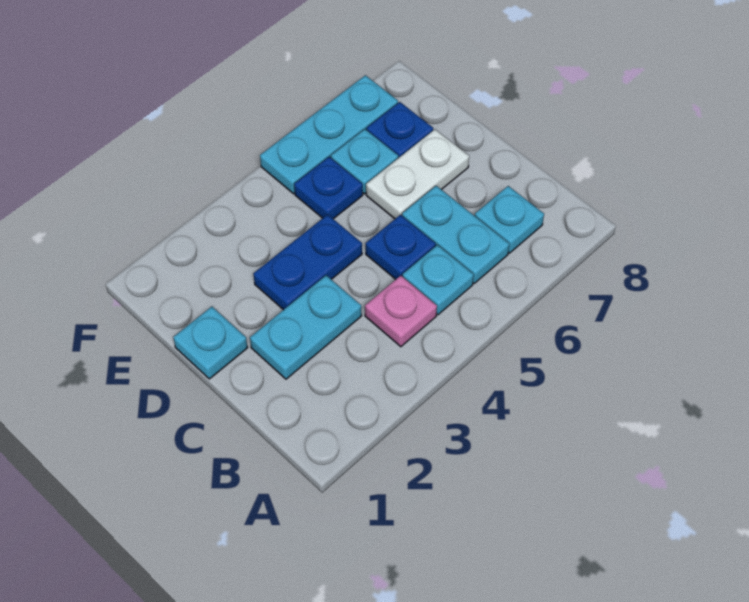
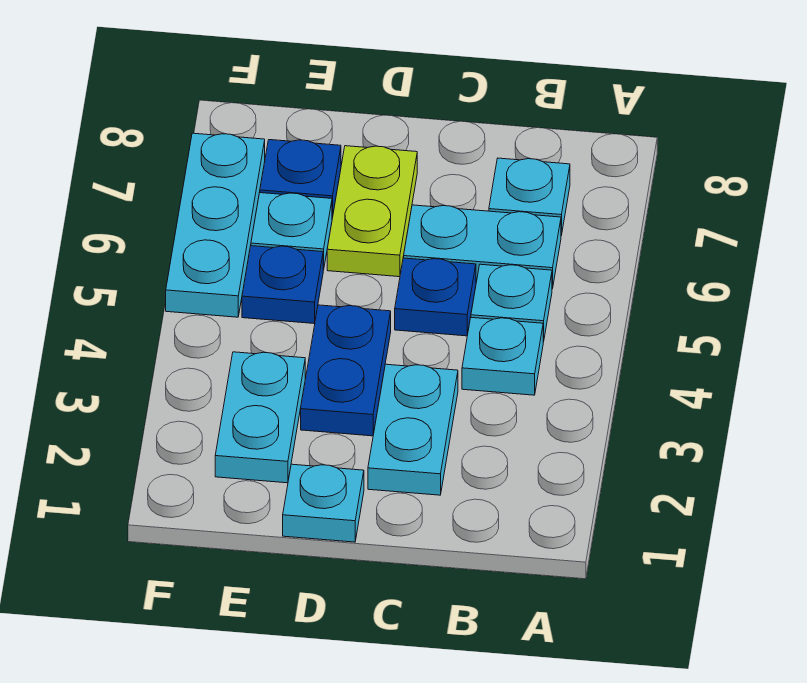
pink plate B4 level 1 -> cyan plate B4 level 1
white plate D6:D7 level 1 -> lime plate D6:D7 level 1
none -> cyan plate E2:E3 level 1

